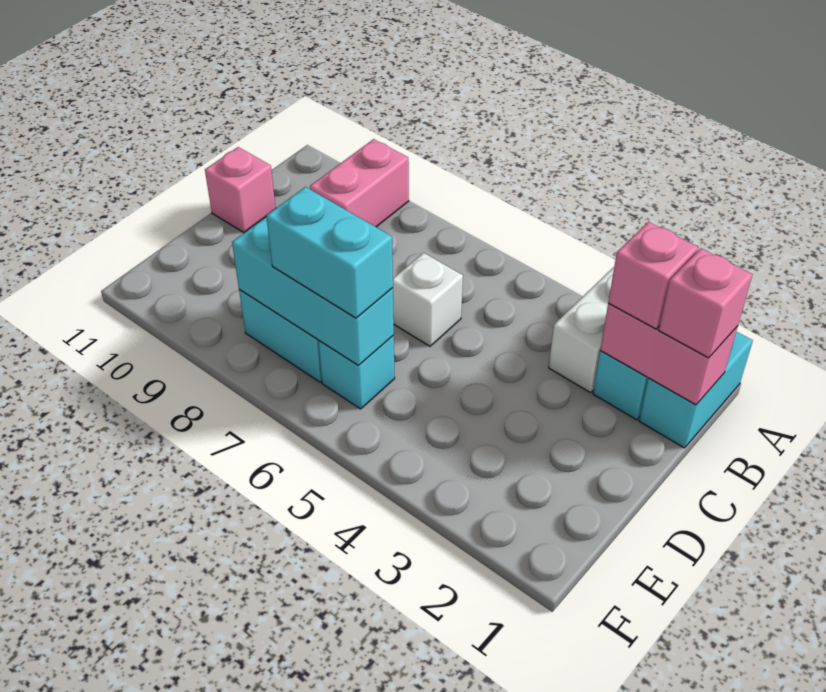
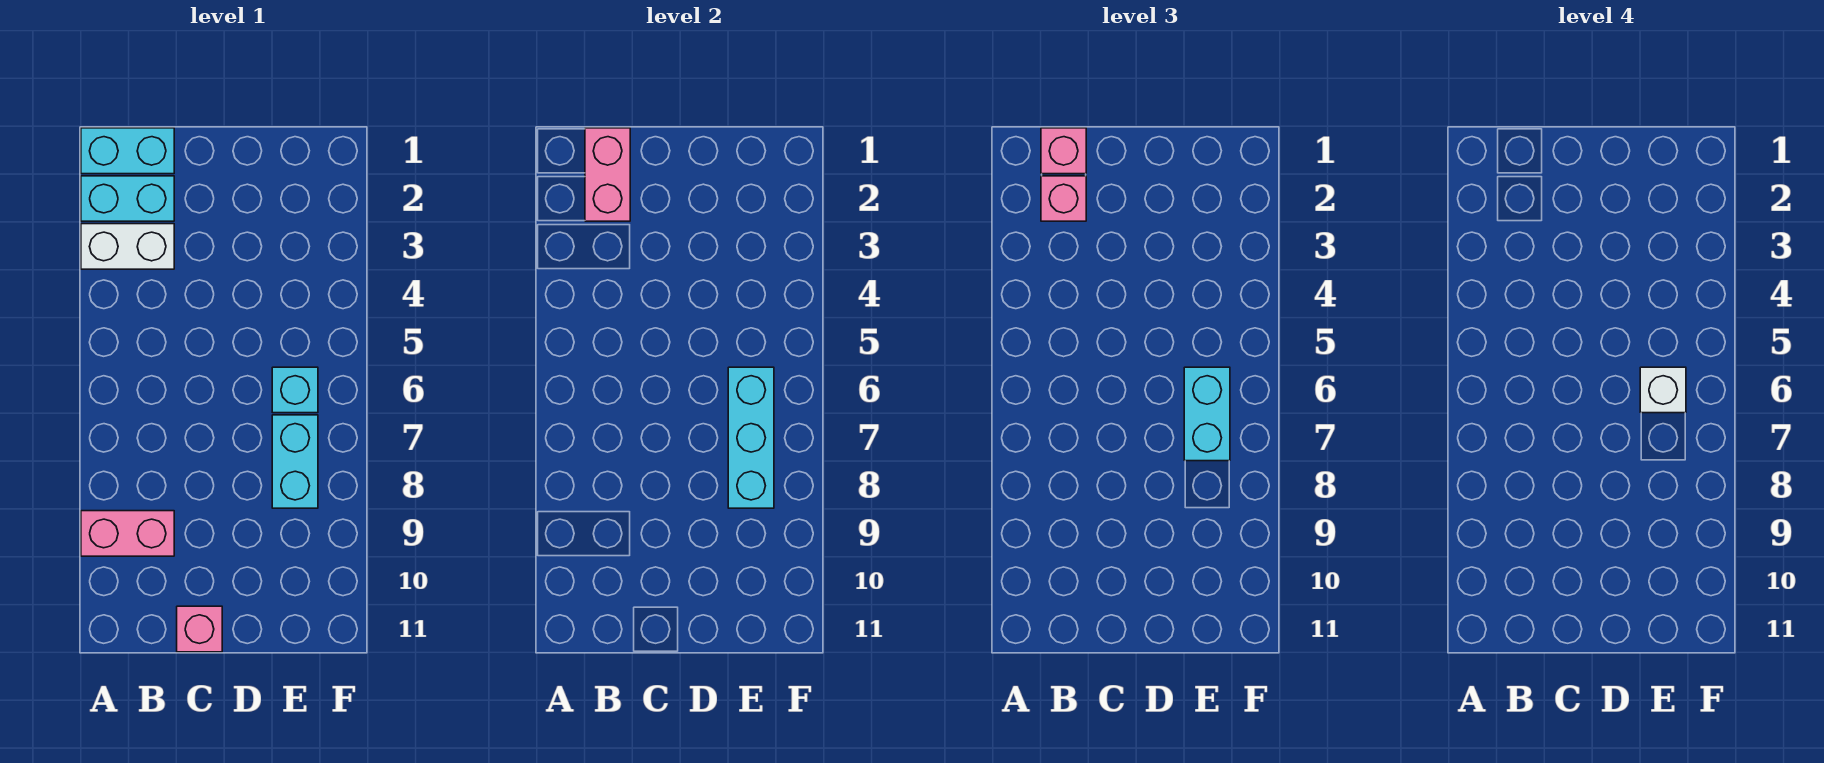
white brick C6 level 1 -> white brick E6 level 4

